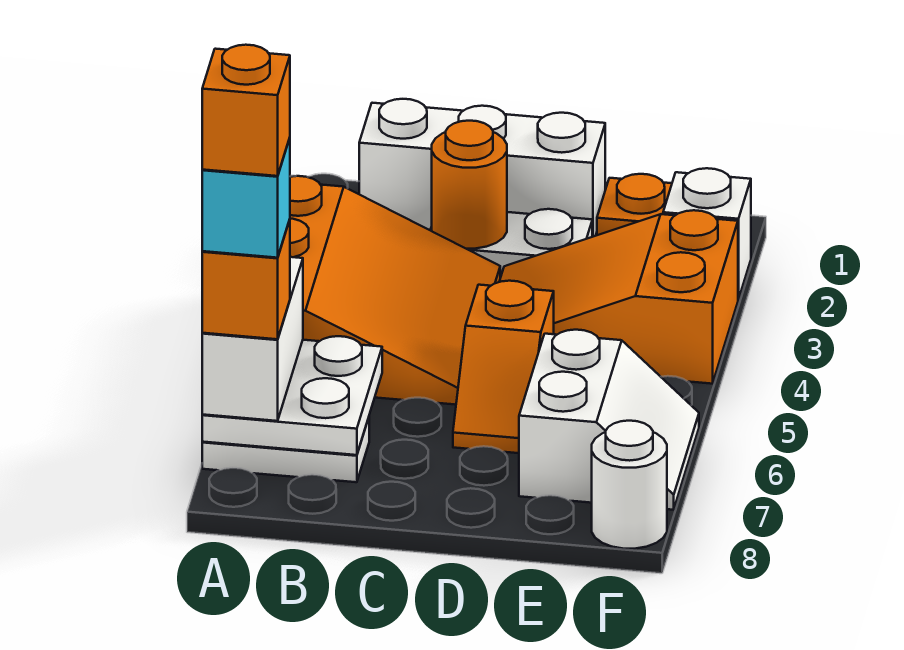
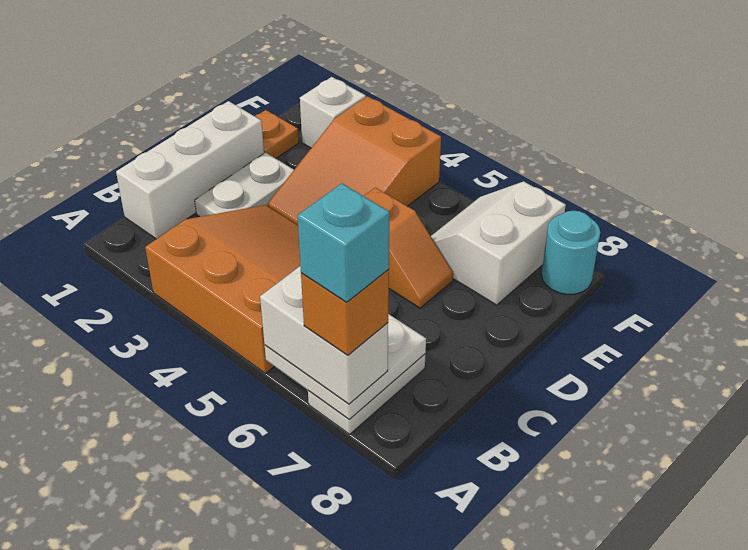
orange brick A7 level 6 -> none
orange round brick C2 level 2 -> none
white slope E6:F7 level 1 top E -> white slope E6:F7 level 1 top 7
white round brick F8 level 1 -> cyan round brick F8 level 1

